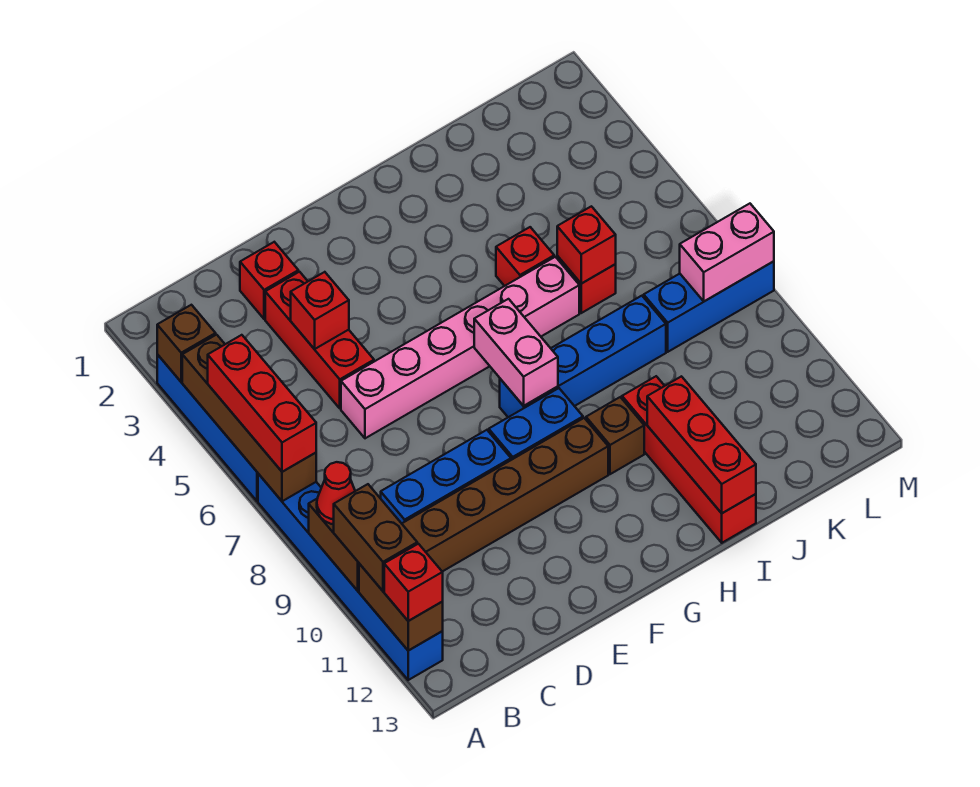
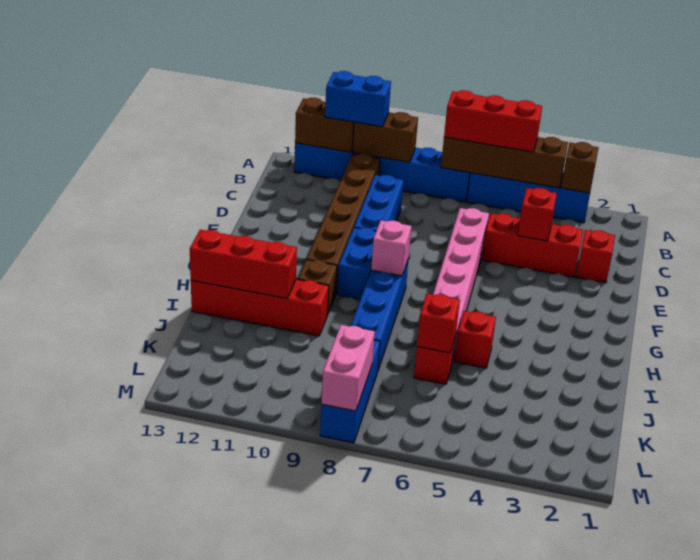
red cone A9 level 3 -> none
brown brick A10:A11 level 3 -> blue brick A10:A11 level 3
red brick A12 level 3 -> none
pink brick G7:G8 level 2 -> pink brick G8 level 2

